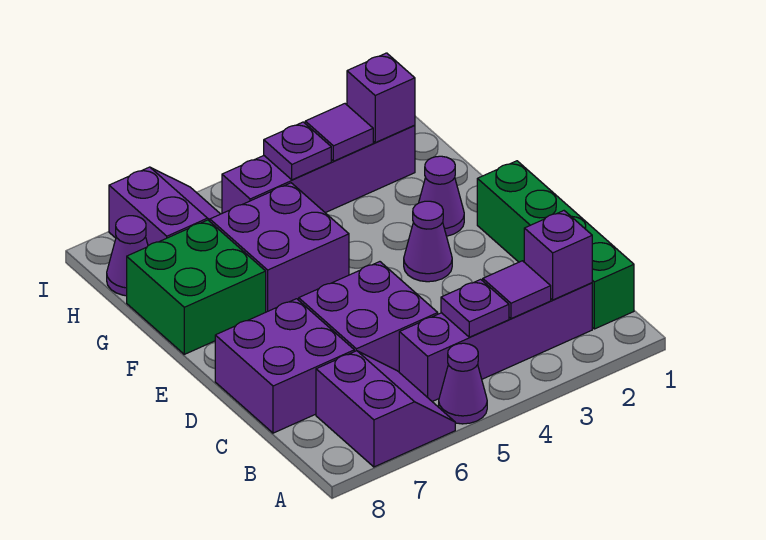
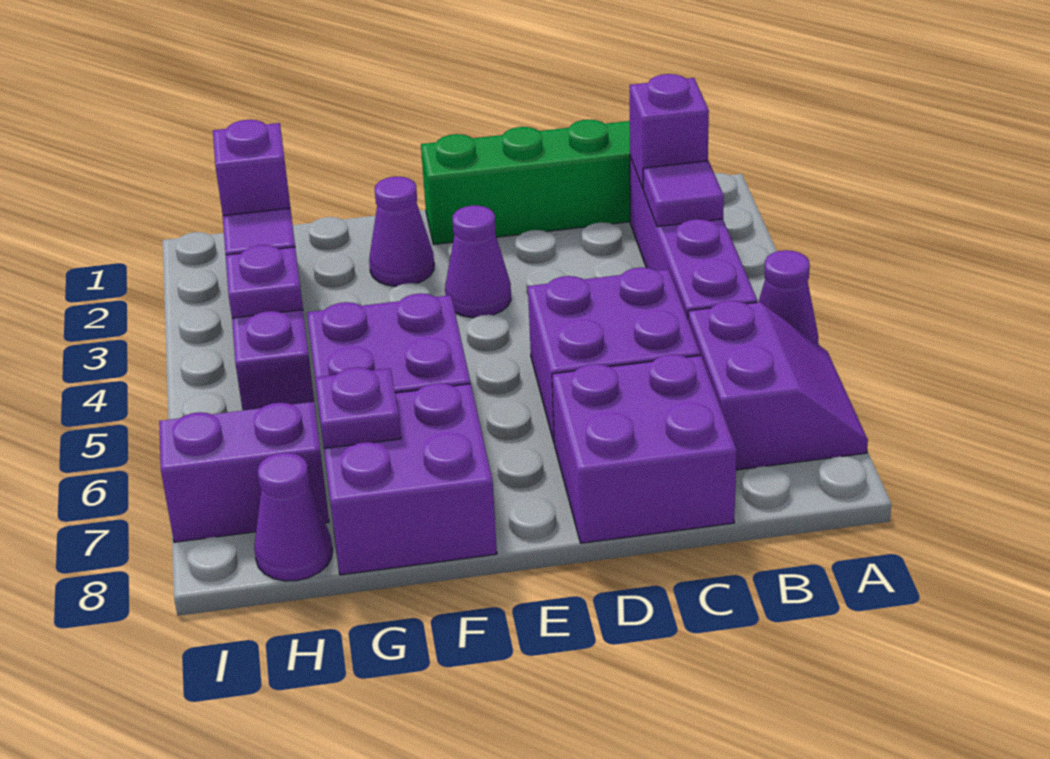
purple slope A6:B7 level 1 top 7 -> purple slope A6:B7 level 1 top B
purple plate B4 level 2 -> purple plate G7 level 2
green brick F7:G8 level 1 -> purple brick F7:G8 level 1

